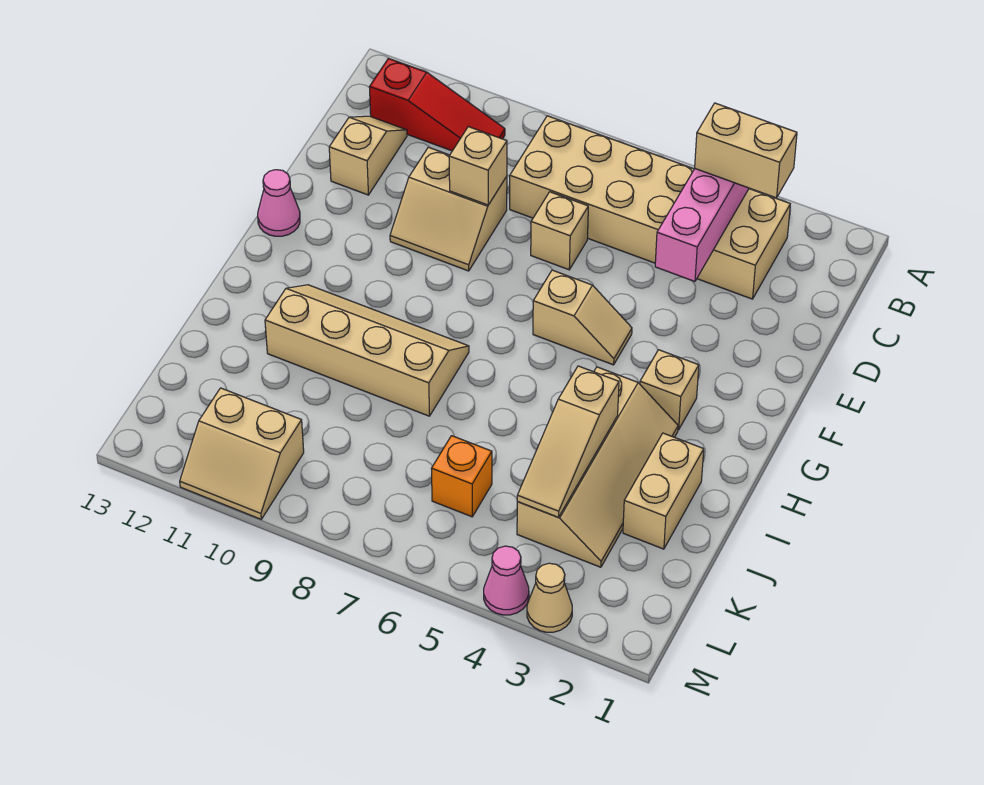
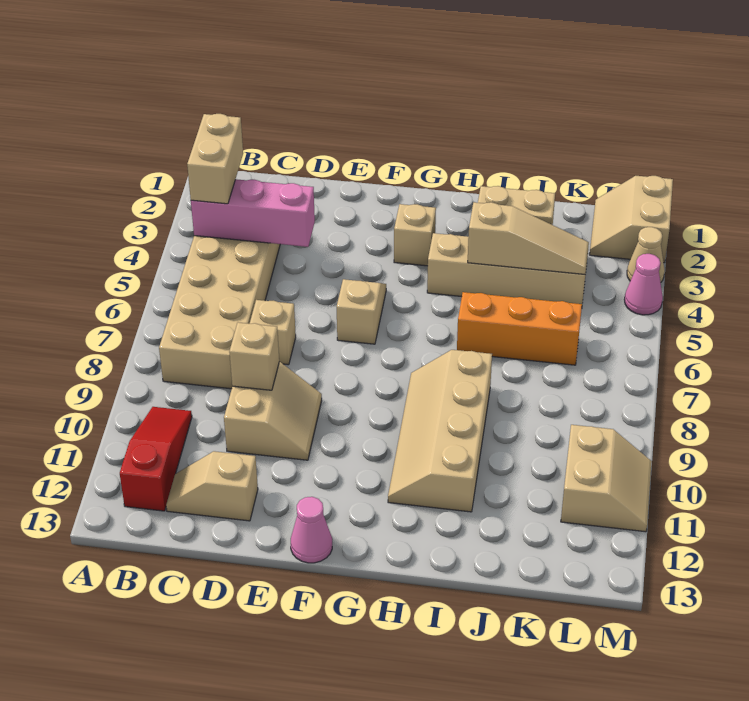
orange brick K6 level 1 -> orange brick I6:K6 level 1
none -> tan slope L1:M2 level 1 top M

